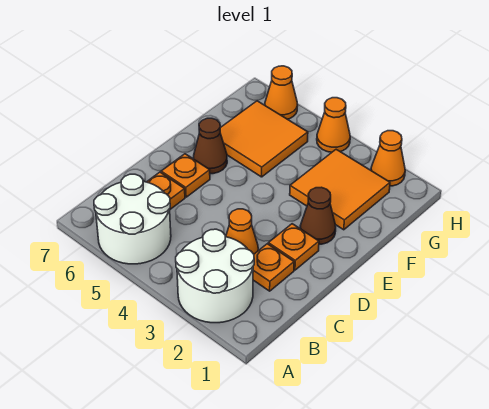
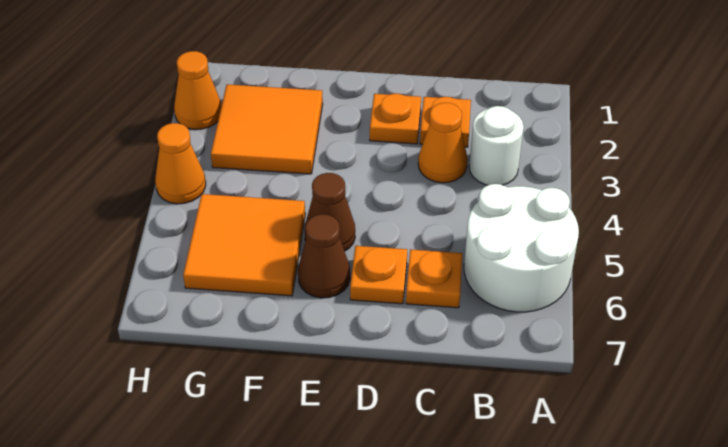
white round brick A2:B3 level 1 -> white round brick B3 level 1
brown cone E2 level 1 -> brown cone E5 level 1
orange cone H6 level 1 -> none

